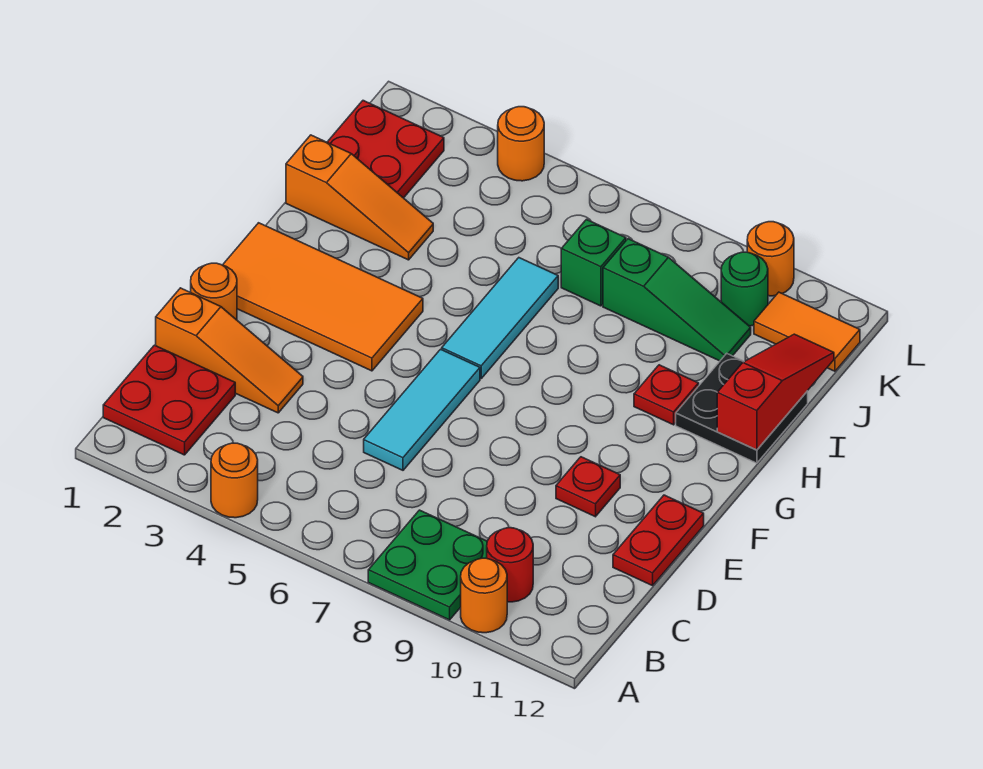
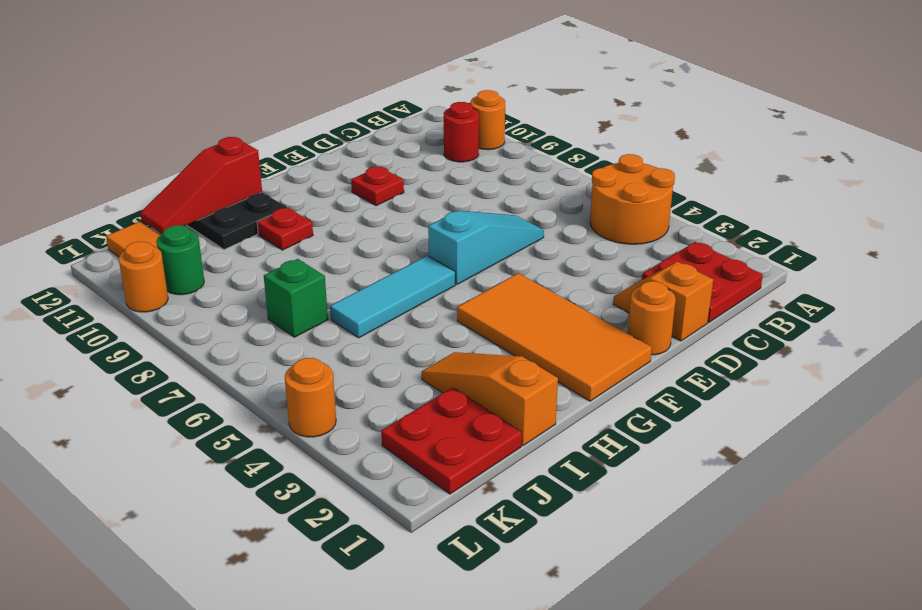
orange round brick A4 level 1 -> orange round brick A4:B5 level 1
green plate A8:B9 level 1 -> none
orange slope D1:D3 level 1 top 1 -> orange slope D1:D2 level 1 top 1
cyan tile D6:F6 level 1 -> cyan slope D6:F6 level 1 top F
red plate D12:E12 level 1 -> none
green slope J8:J10 level 1 top 8 -> none

